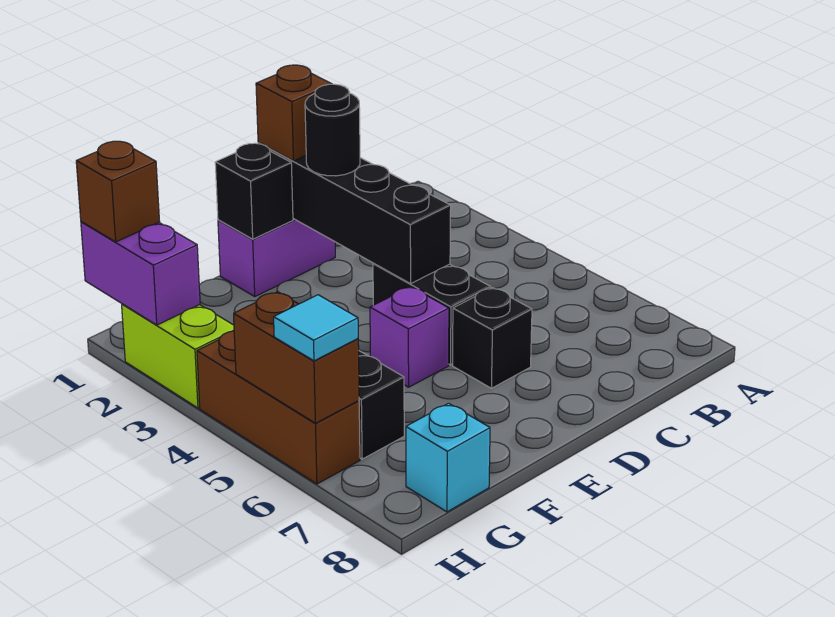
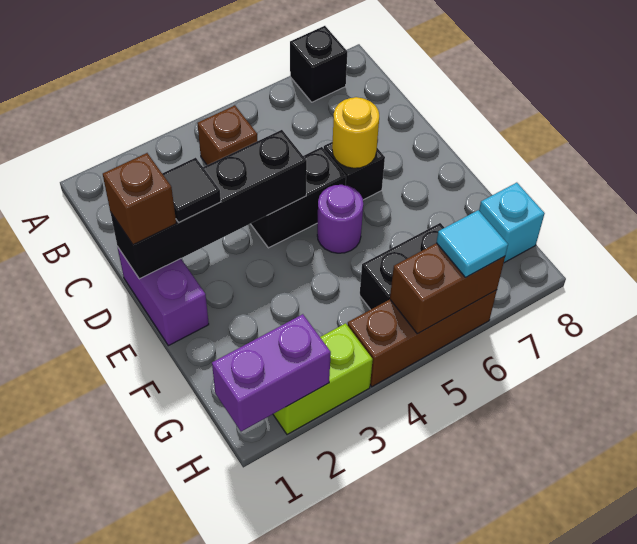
black round brick D2 level 3 -> black tile D2 level 3
none -> yellow round brick D6 level 2
black brick E1 level 2 -> black brick A7 level 1
purple brick E5 level 1 -> purple round brick E5 level 1
brown brick H1 level 3 -> brown brick B4 level 1

